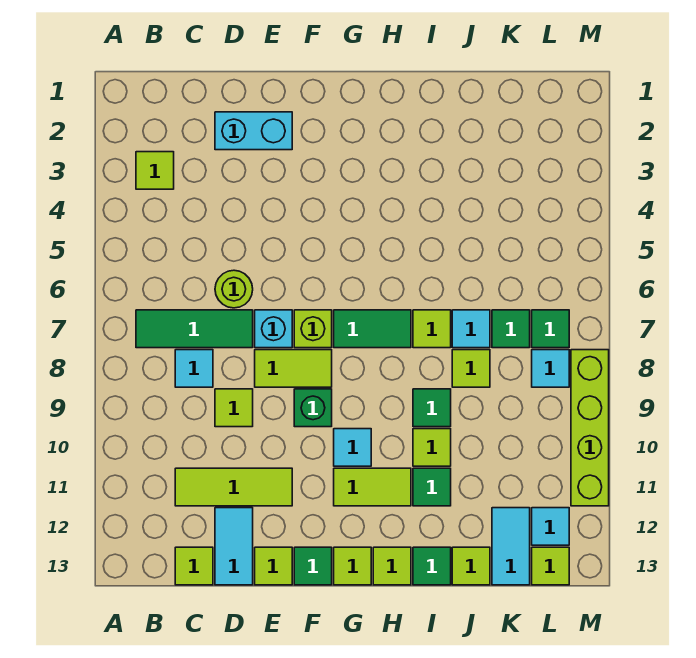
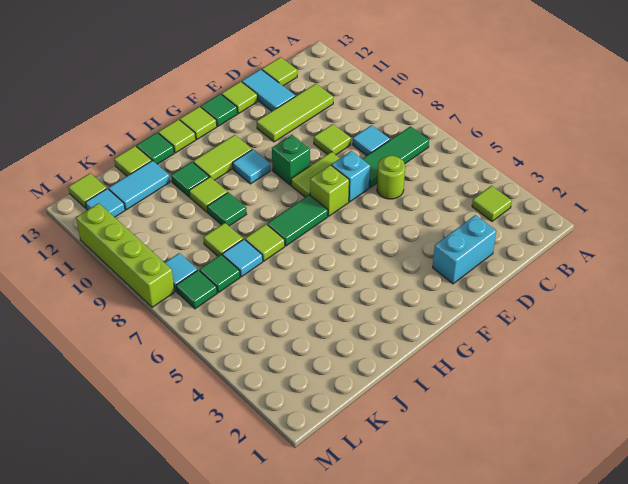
cyan tile K12:K13 level 1 -> cyan tile J12:K12 level 1

